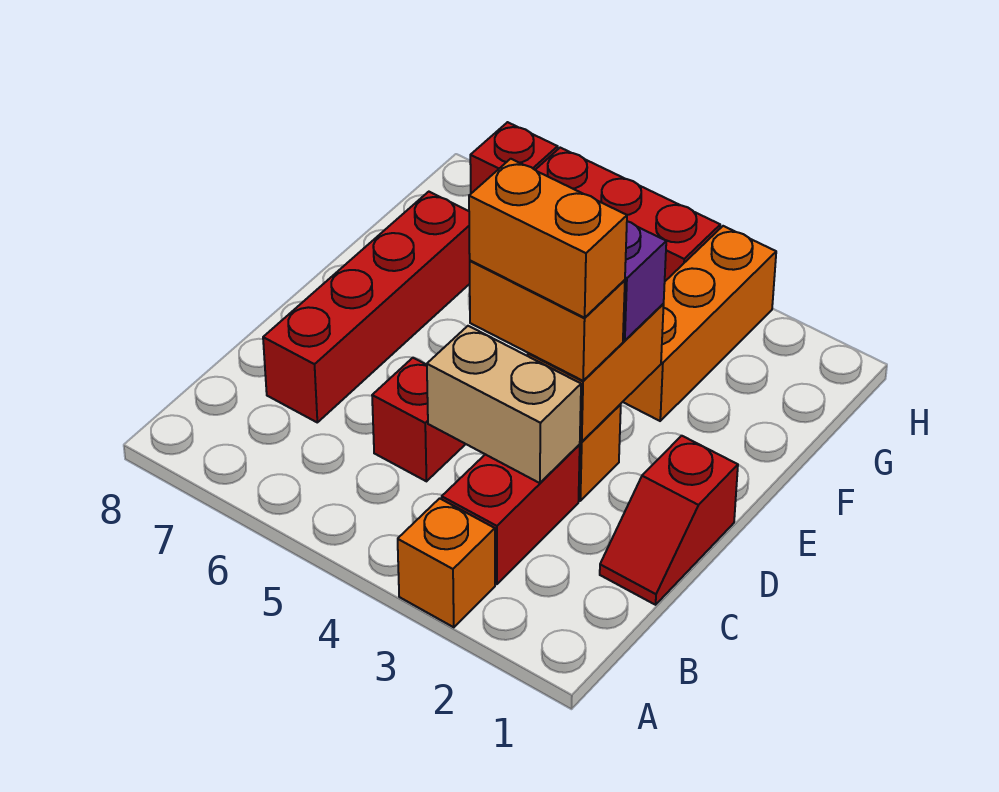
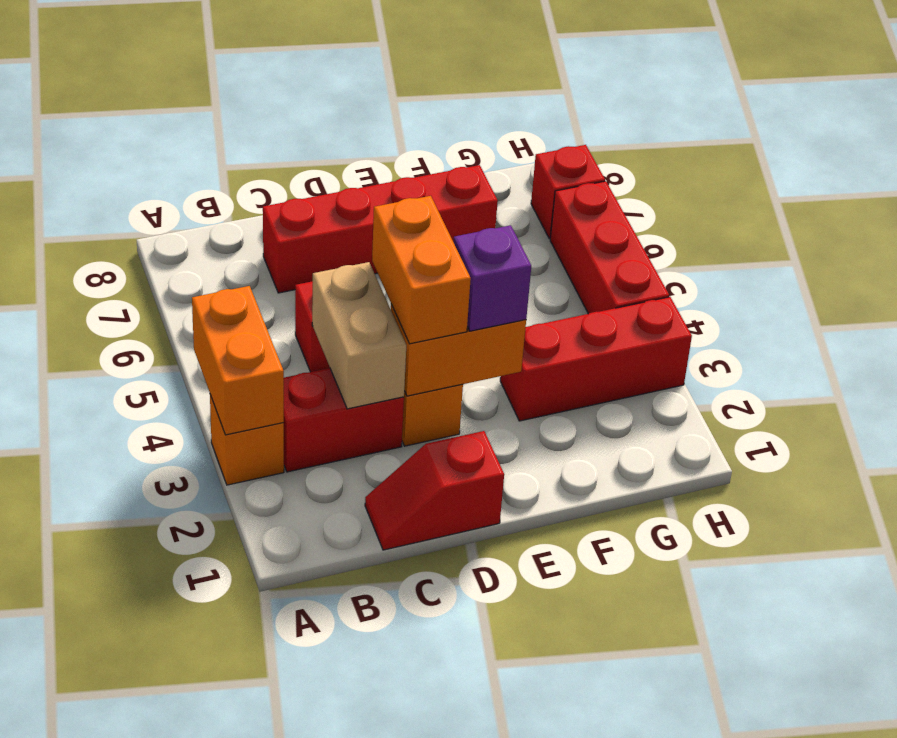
orange brick D3:D4 level 4 -> orange brick A3:A4 level 2
orange brick F3:H3 level 1 -> red brick F3:H3 level 1

